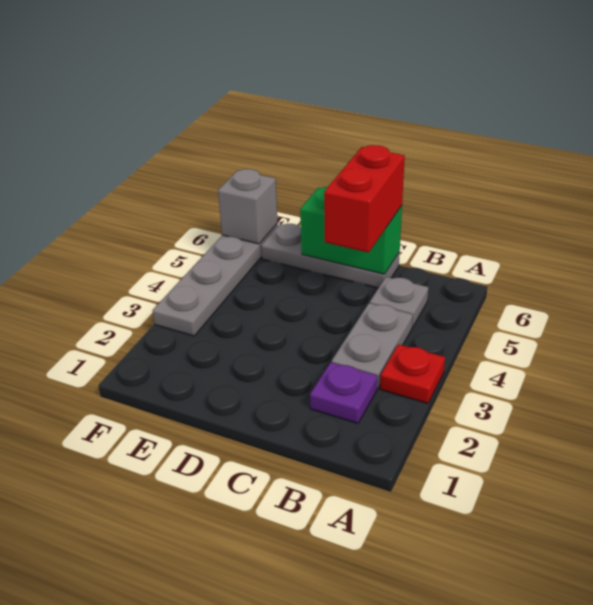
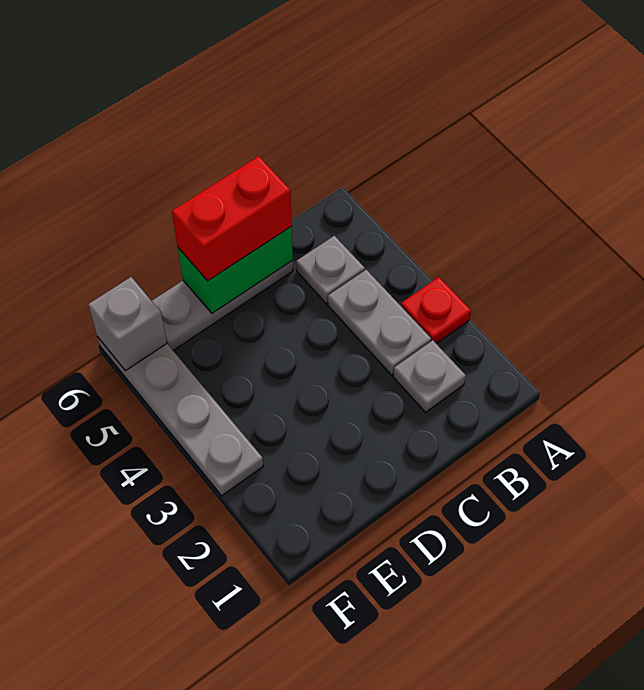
purple plate B2 level 1 -> grey plate B2 level 1
red brick C5:C6 level 3 -> red brick C6:D6 level 3

